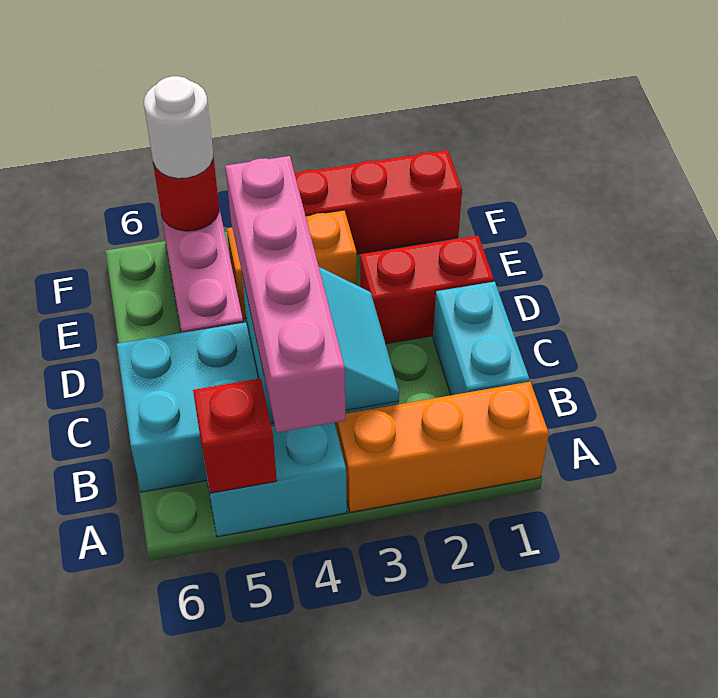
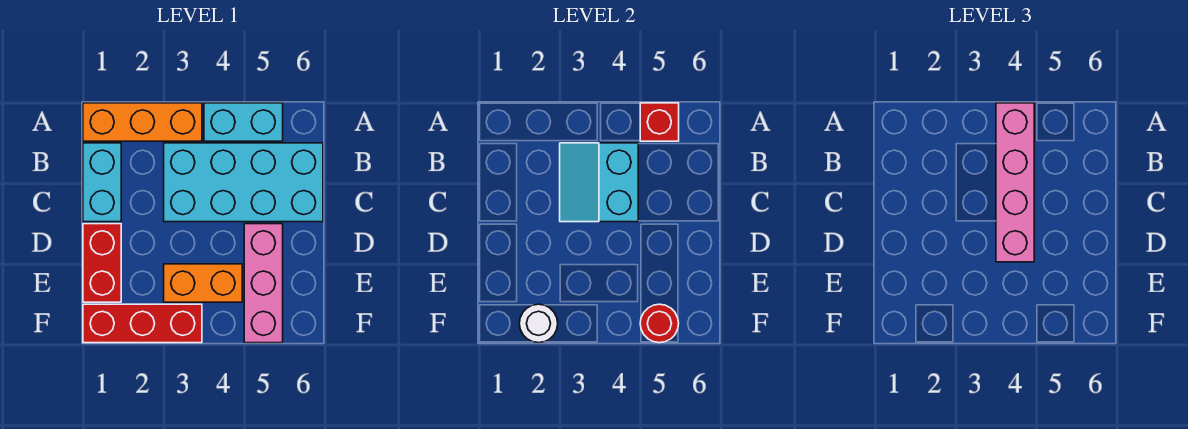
red brick D1:D2 level 1 -> red brick D1:E1 level 1
white round brick F5 level 3 -> white round brick F2 level 2

